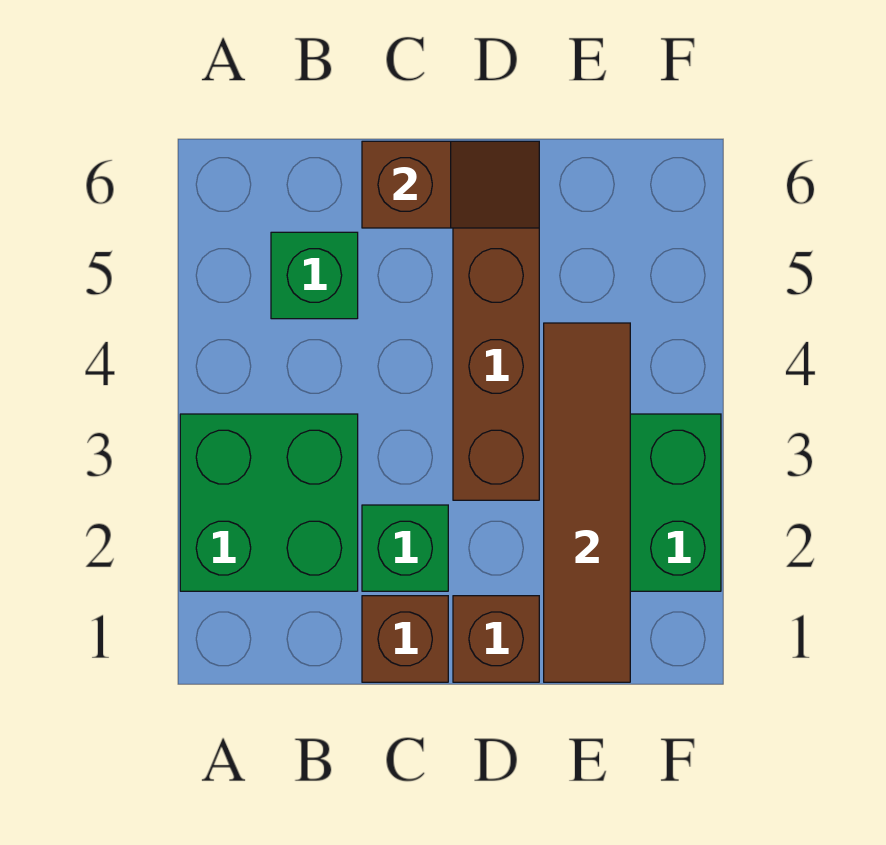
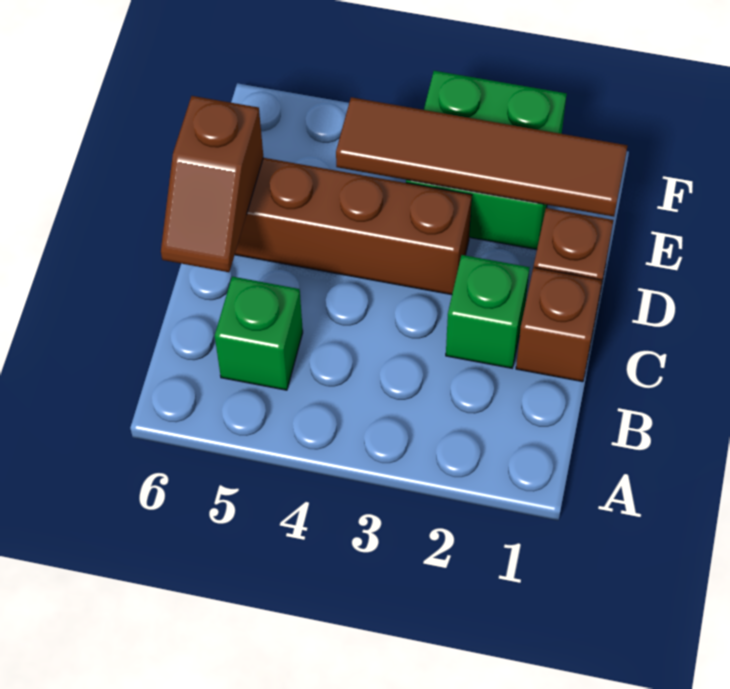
green brick A2:B3 level 1 -> none
brown slope C6:D6 level 2 top C -> brown slope C6:D6 level 2 top D

